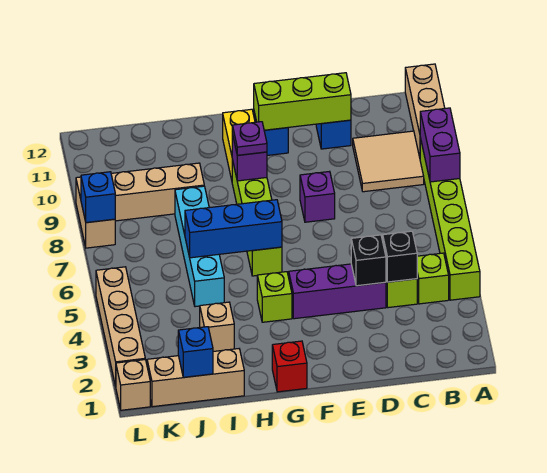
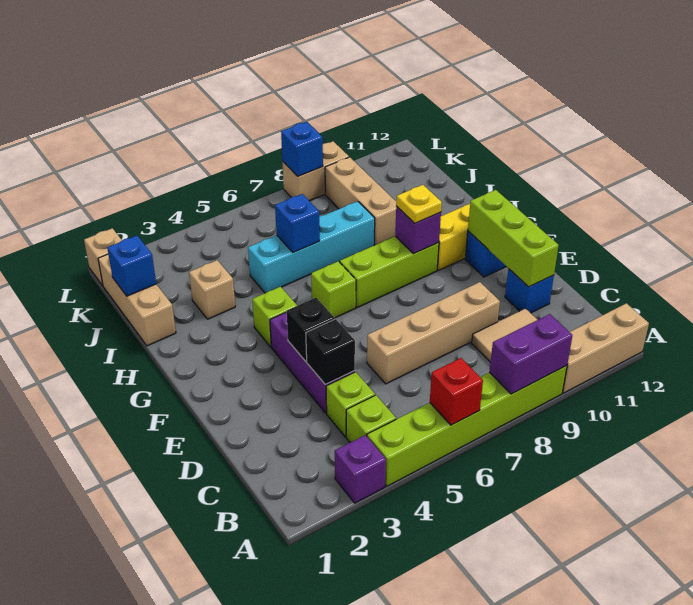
black brick C4 level 2 -> black brick E4 level 2
purple brick E8 level 1 -> purple brick A3 level 1
red brick G1 level 1 -> red brick A6 level 2
blue brick G6:I6 level 2 -> blue brick I6 level 2
purple plate G9 level 3 -> yellow plate G9 level 3
tan brick L2:L5 level 1 -> tan brick D6:D9 level 1

